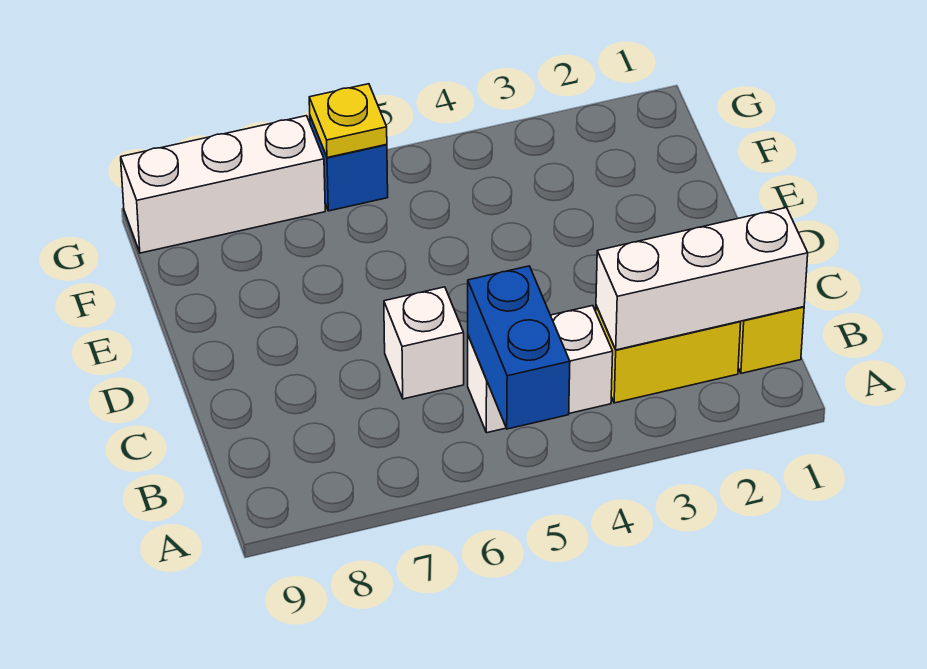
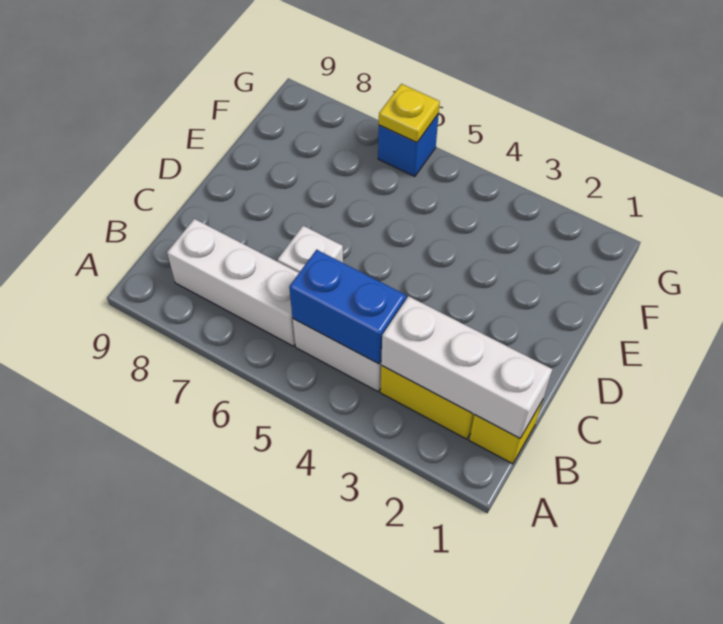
blue brick A5:B5 level 2 -> blue brick B4:B5 level 2
white brick G7:G9 level 1 -> white brick B6:B8 level 1

